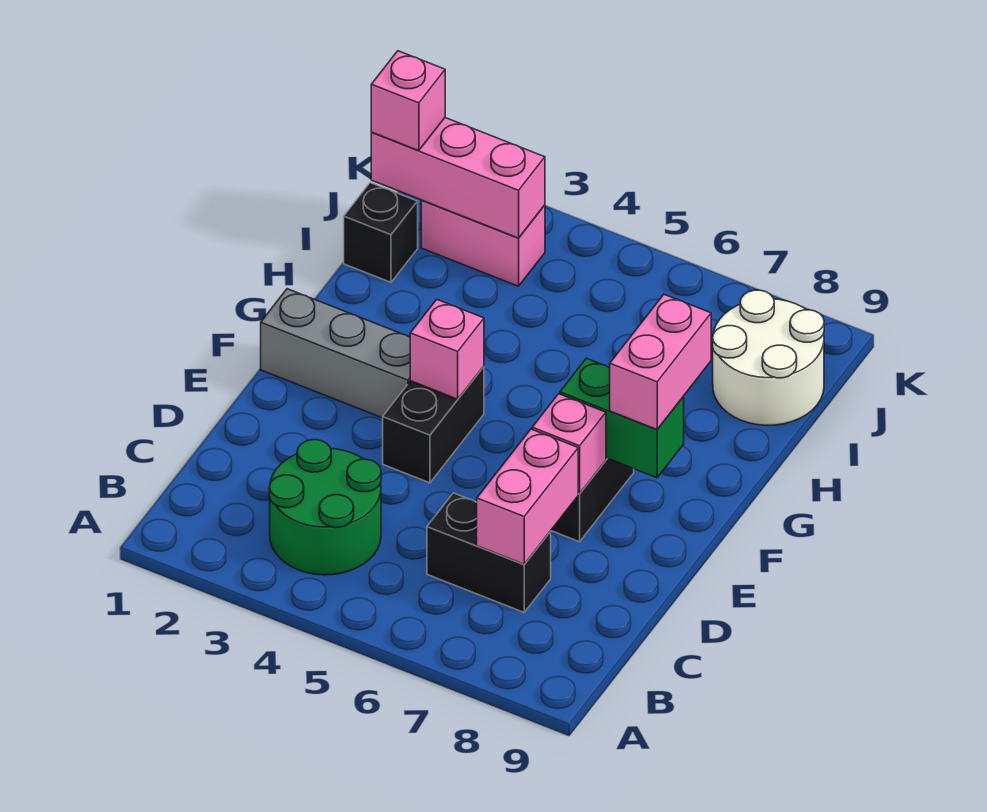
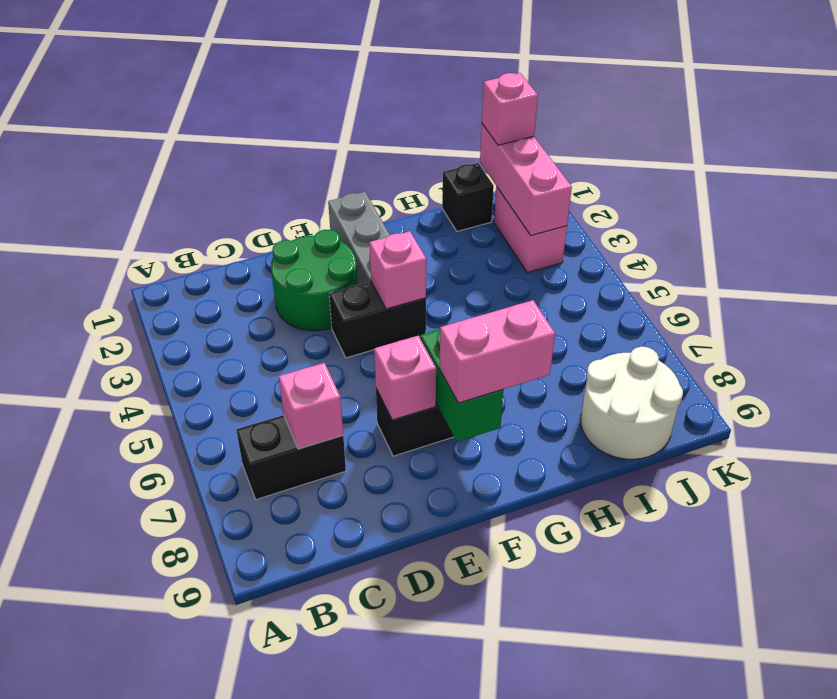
green round brick B3:C4 level 1 -> green round brick D2:E3 level 1
black brick C6:C7 level 1 -> black brick B7:C7 level 1
pink brick C7:D7 level 2 -> pink brick C7 level 2

